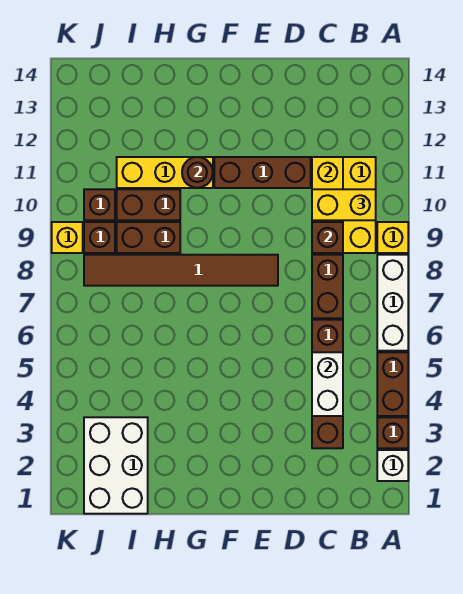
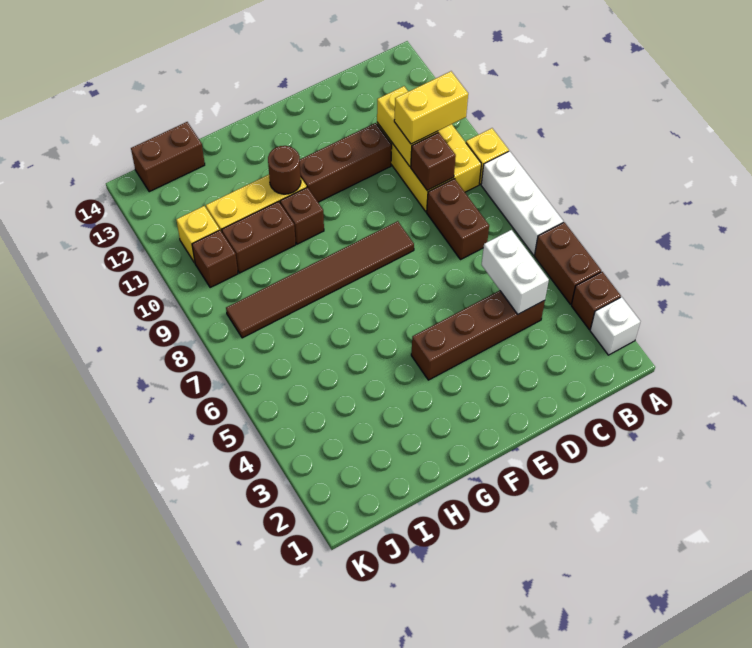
brown brick C3:C6 level 1 -> brown brick C4:F4 level 1
brown brick H9:I9 level 1 -> brown brick I14:J14 level 1
white brick I1:J3 level 1 -> none
brown brick J9 level 1 -> brown brick G10 level 1
yellow brick K9 level 1 -> yellow brick J11 level 1

